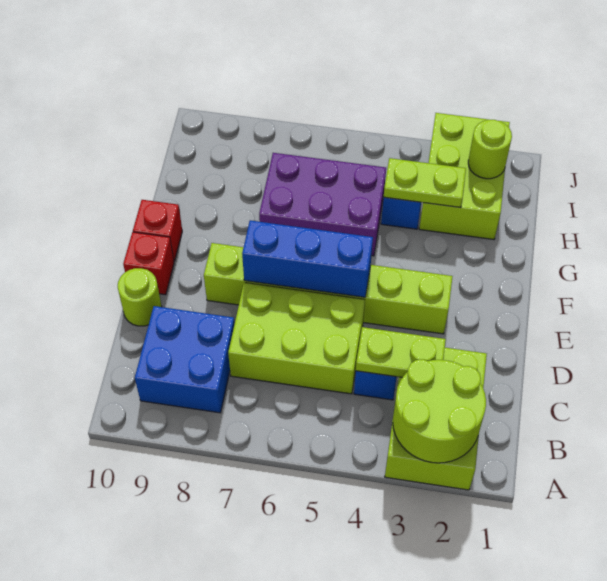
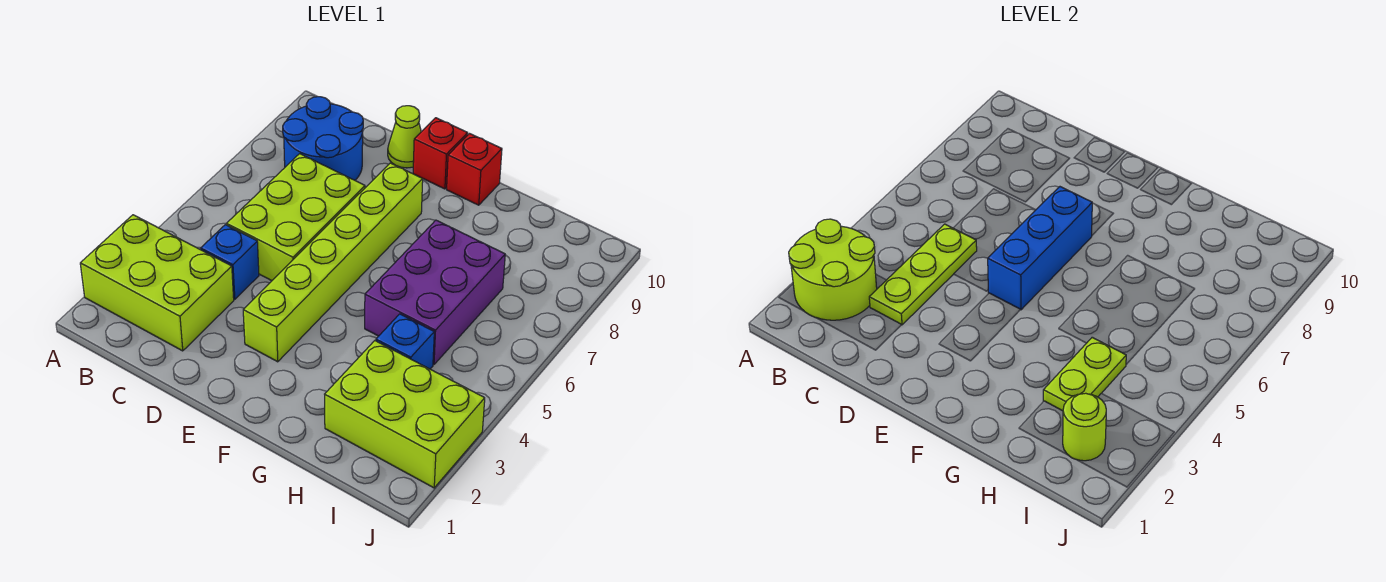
blue brick B8:C9 level 1 -> blue round brick B8:C9 level 1
lime plate C3:C4 level 2 -> lime plate C3:C5 level 2
lime round brick D10 level 1 -> lime cone D10 level 1

